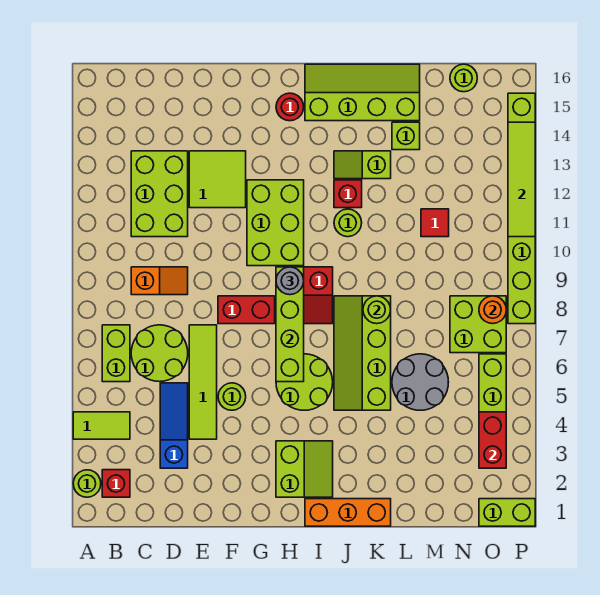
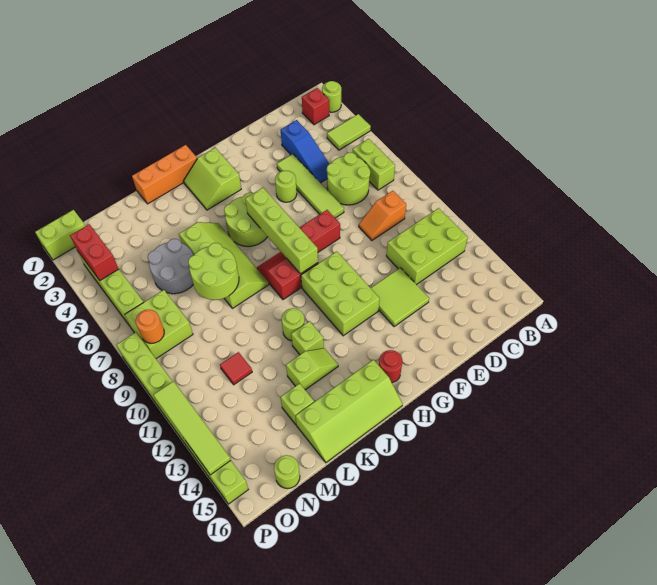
lime brick C11:D13 level 1 -> lime brick B11:D12 level 1
grey round brick H9 level 3 -> none
red brick J12 level 1 -> lime brick J12 level 1
lime round brick K8 level 2 -> lime round brick K7:L8 level 2

